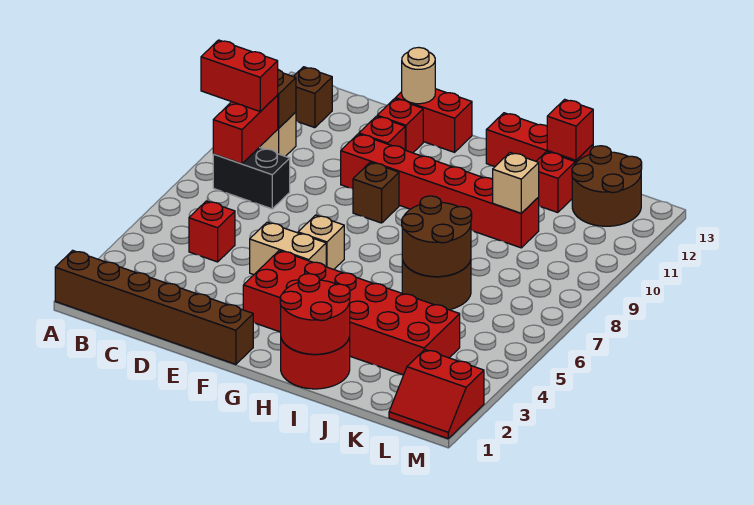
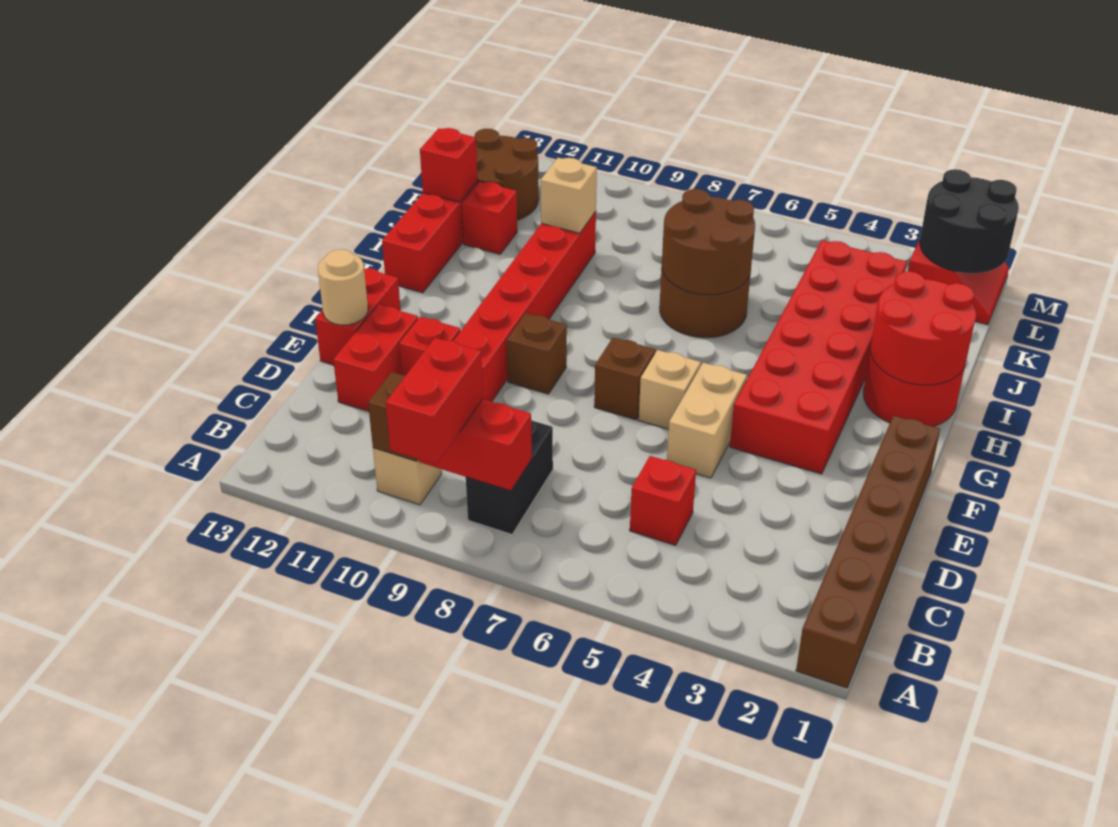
brown brick B12 level 1 -> brown brick F7 level 1
red brick E12 level 1 -> red brick D12:E12 level 1
none -> black round brick L1:M2 level 2

